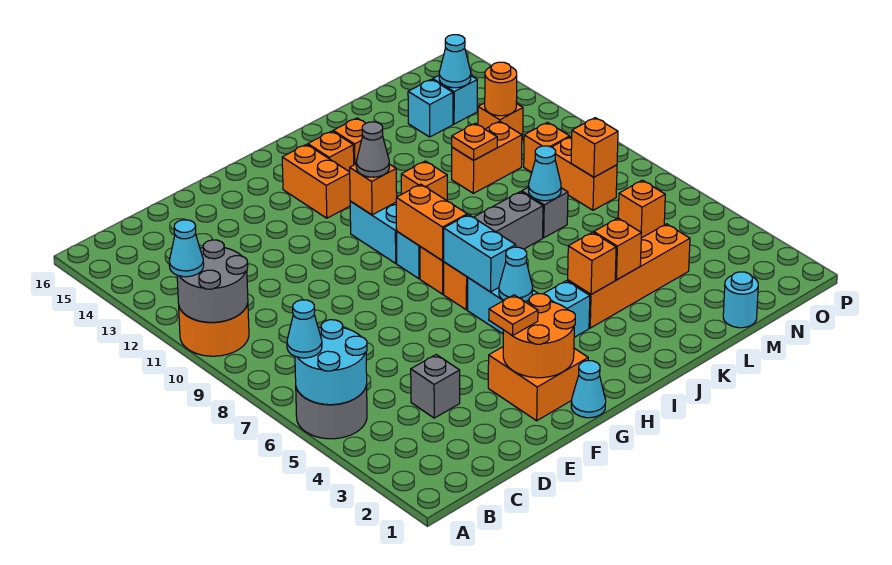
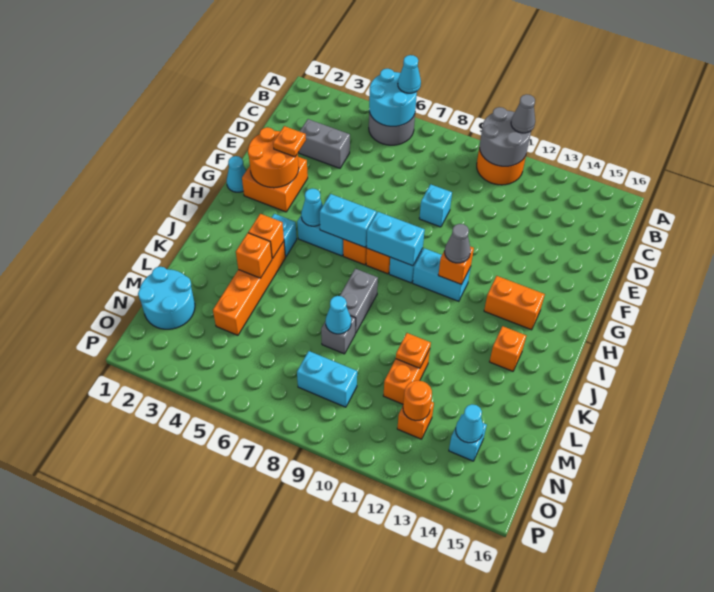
cyan cone A11 level 3 -> grey cone A11 level 3
grey brick D4 level 1 -> grey brick D3:D4 level 1
orange brick H8:H9 level 2 -> cyan brick H8:H9 level 2
orange brick I14 level 1 -> none
orange brick J11 level 1 -> none
cyan round brick M1 level 1 -> cyan round brick M1:N2 level 1
cyan brick M14 level 1 -> cyan brick E9 level 1
orange brick N6 level 1 -> none
orange brick N8:N9 level 1 -> cyan brick N8:N9 level 1
orange brick N8 level 2 -> none
orange brick N10 level 1 -> none

